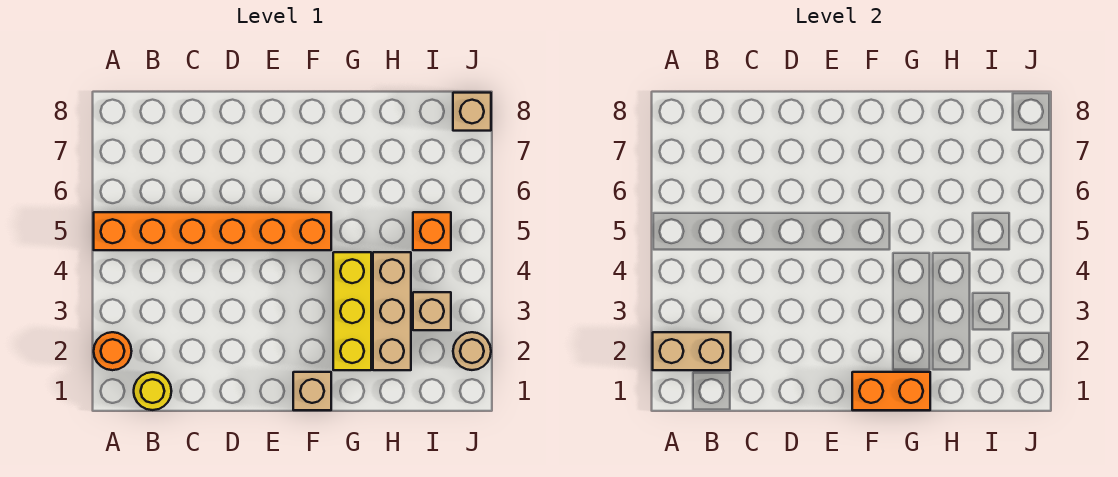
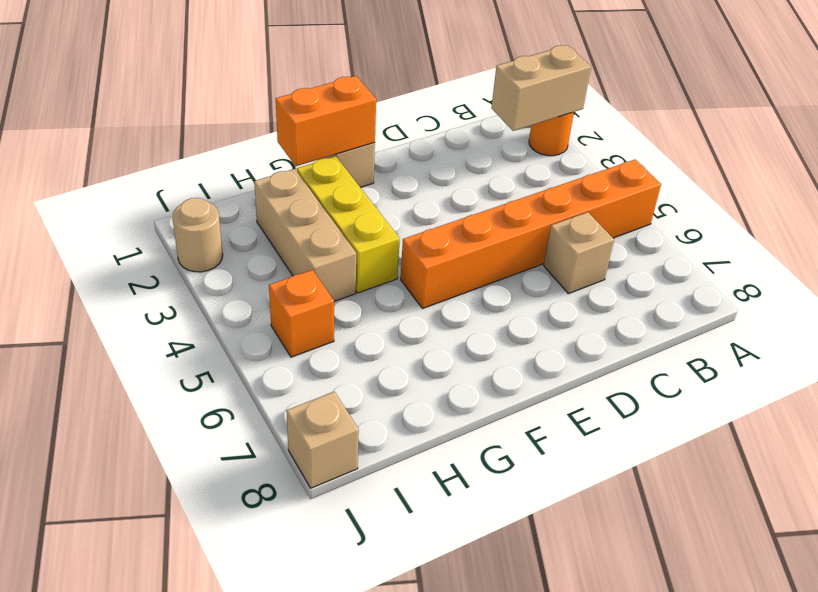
yellow round brick B1 level 1 -> none
tan brick I3 level 1 -> tan brick C6 level 1

